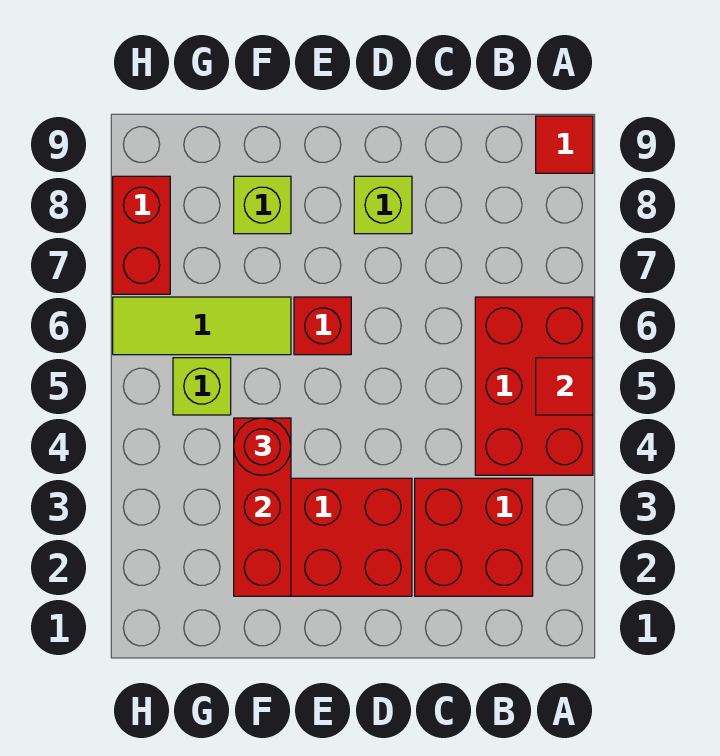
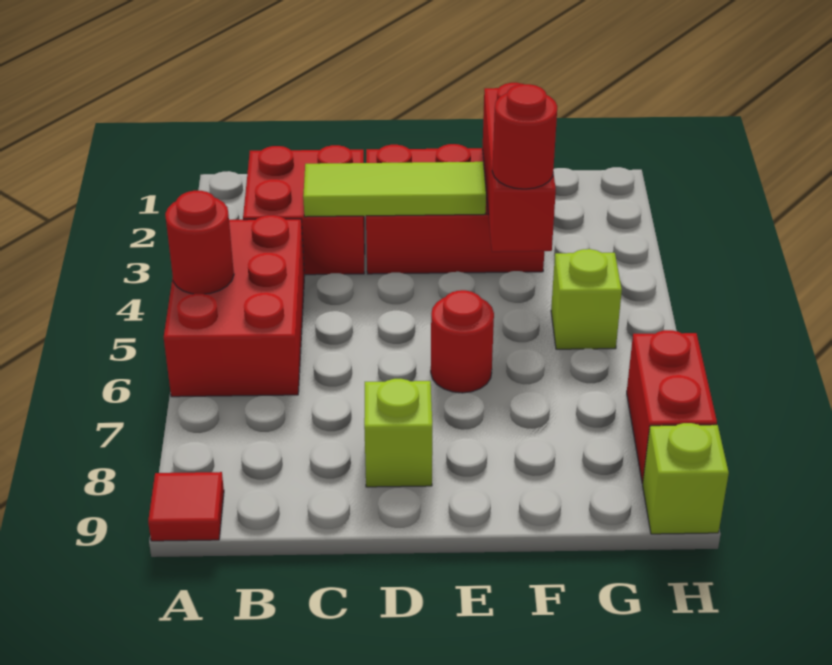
red tile A5 level 2 -> red round brick A5 level 2
red brick E6 level 1 -> red round brick E6 level 1
lime tile F6:H6 level 1 -> lime tile C3:E3 level 2
lime brick F8 level 1 -> lime brick H9 level 1

